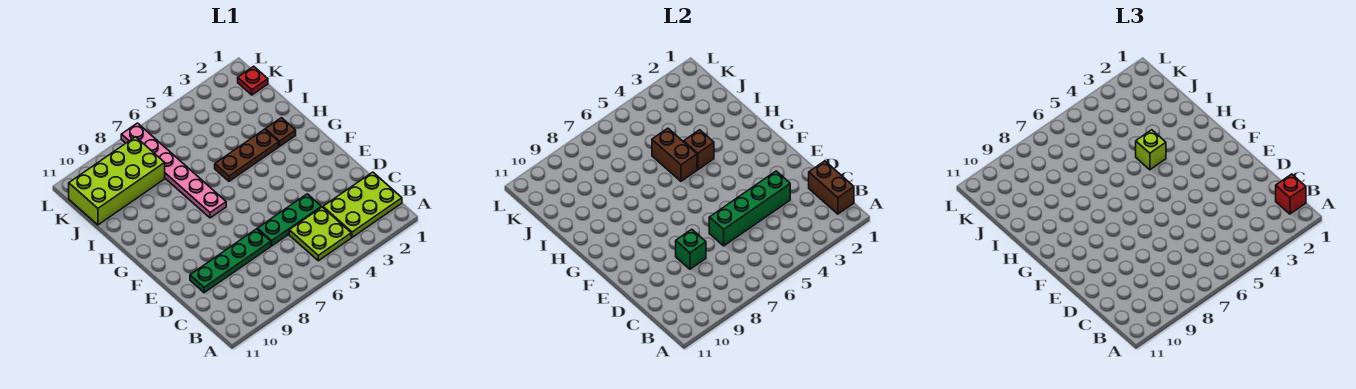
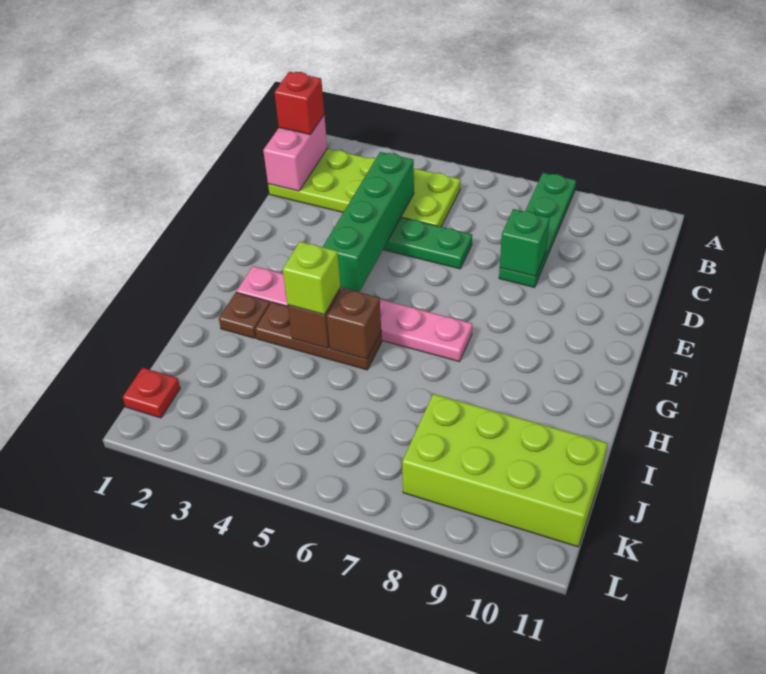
brown brick B1:C1 level 2 -> pink brick B1:C1 level 2
green brick D3:D6 level 2 -> green brick C4:F4 level 2
green plate D7:D10 level 1 -> green plate A8:D8 level 1
pink plate G7:L7 level 1 -> pink plate G2:G7 level 1
brown brick H5:I5 level 2 -> brown brick H5 level 2

